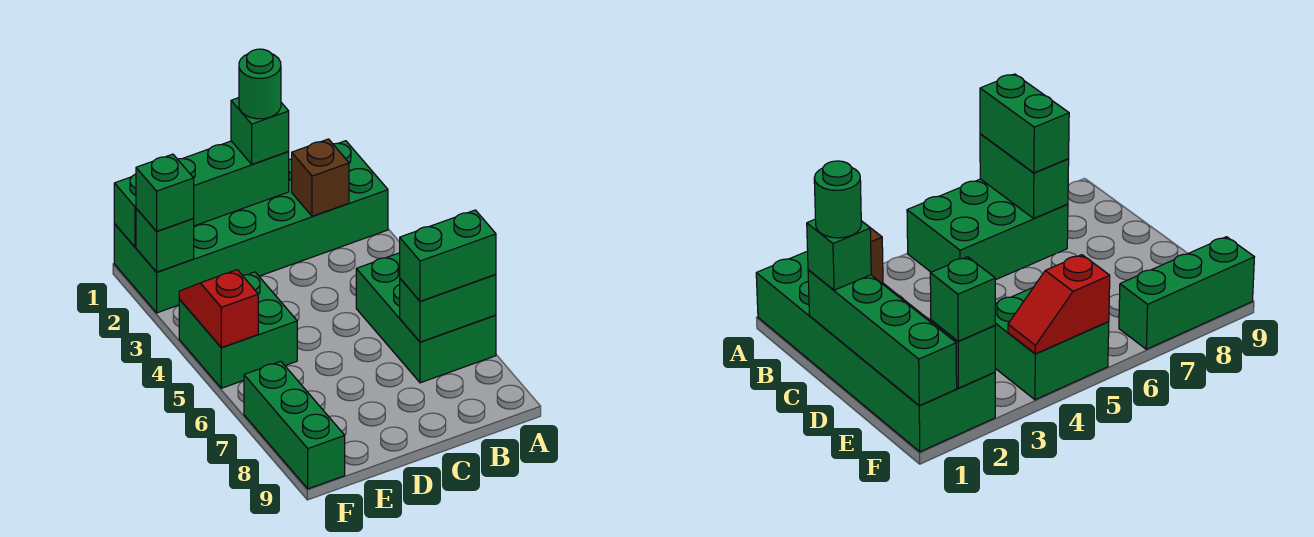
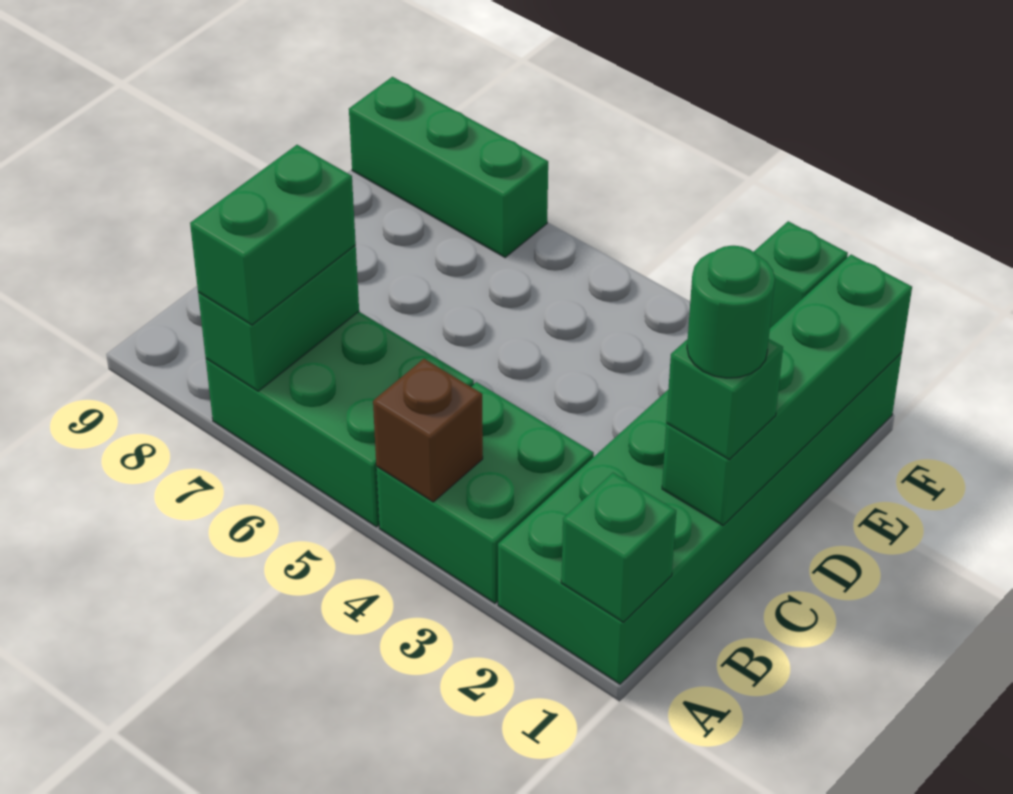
brown brick B2 level 2 -> brown brick A4 level 2
green brick E4:F5 level 1 -> green brick A3:B4 level 1
green brick F2 level 3 -> green brick A1 level 2
red slope F4:F5 level 2 top 5 -> none

